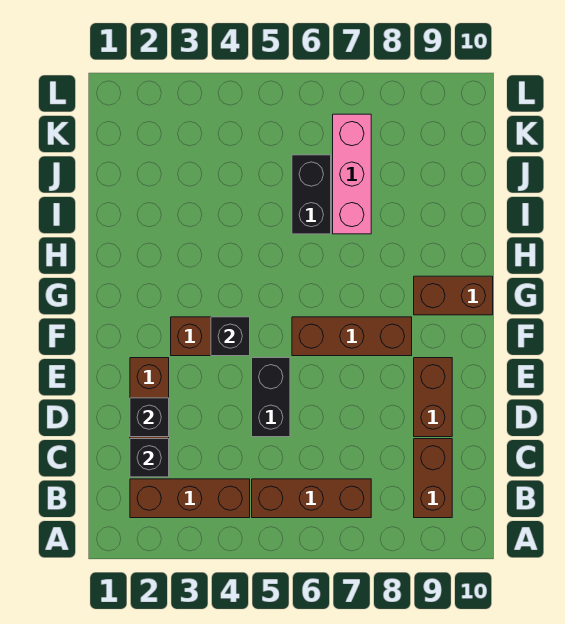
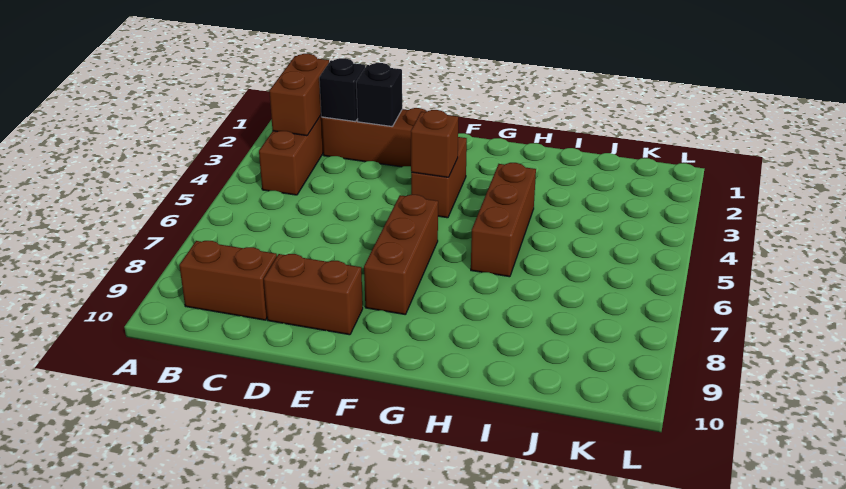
brown brick B5:B7 level 1 -> brown brick H4:H6 level 1
black brick D5:E5 level 1 -> none
black brick F4 level 2 -> brown brick F4 level 2
brown brick G9:G10 level 1 -> brown brick B2:B3 level 2
black brick I6:J6 level 1 -> none
pink brick I7:K7 level 1 -> none

